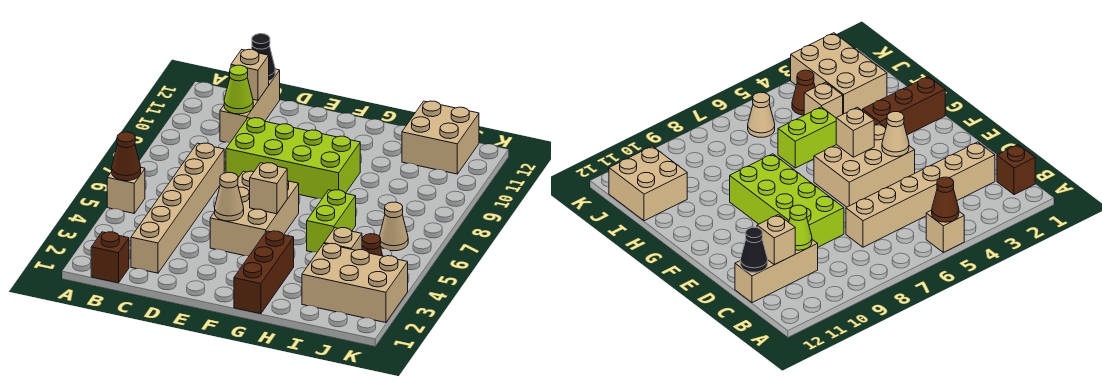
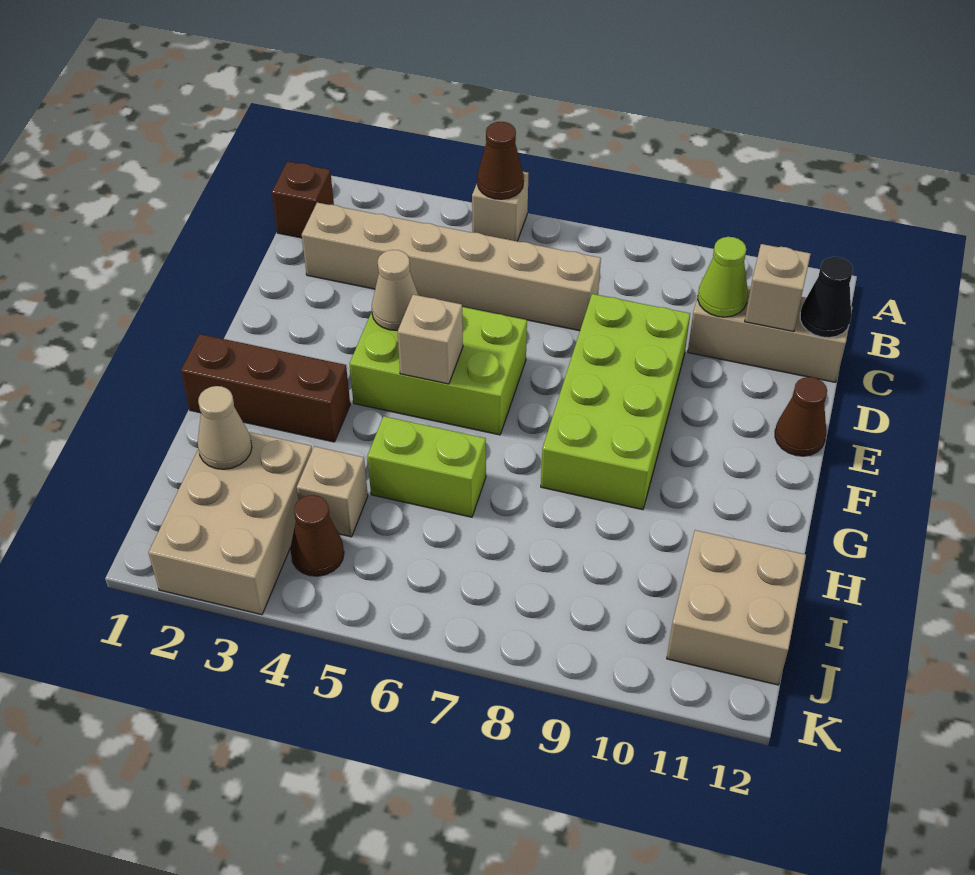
tan brick E4:F6 level 1 -> lime brick E4:F6 level 1
none -> brown cone E12 level 1
tan cone J6 level 1 -> tan cone I2 level 2

